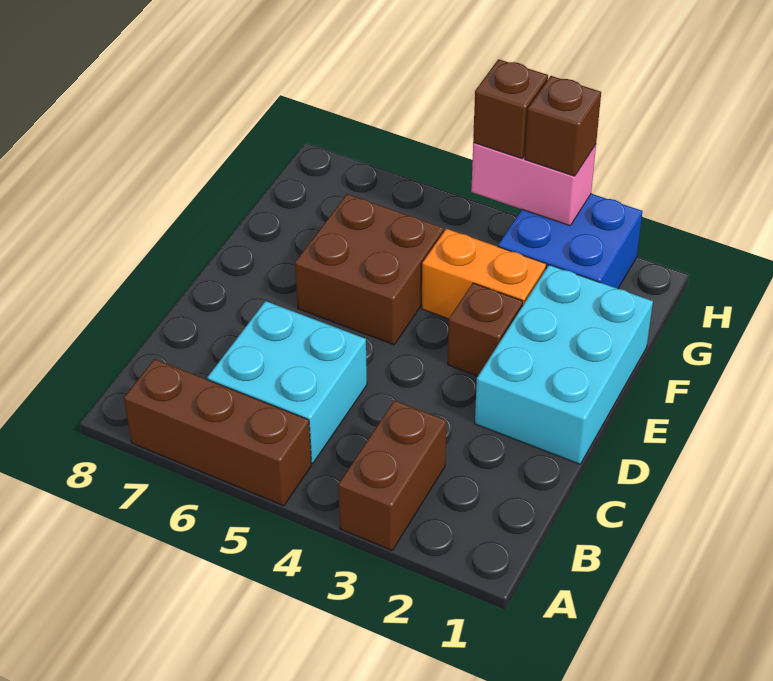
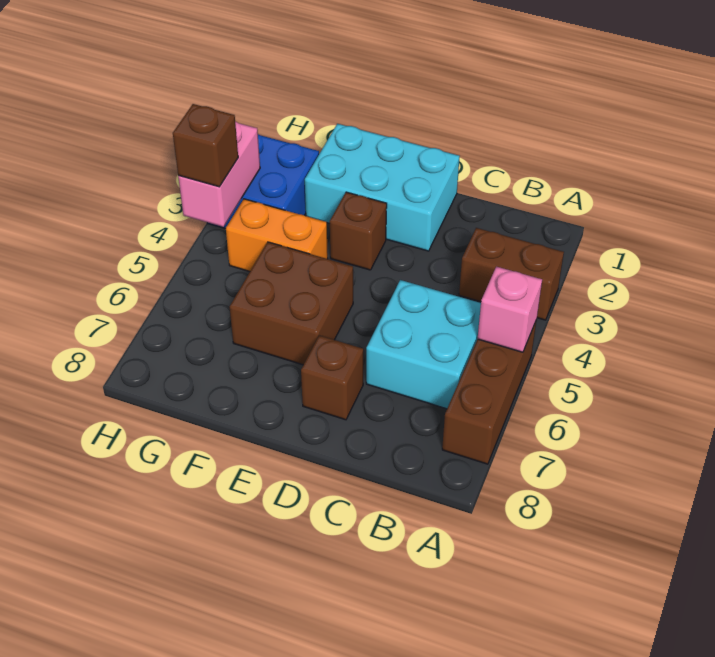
none -> pink brick A5 level 2
orange brick F3:F4 level 1 -> orange brick F4:G4 level 1
brown brick H3 level 3 -> brown brick D7 level 1

